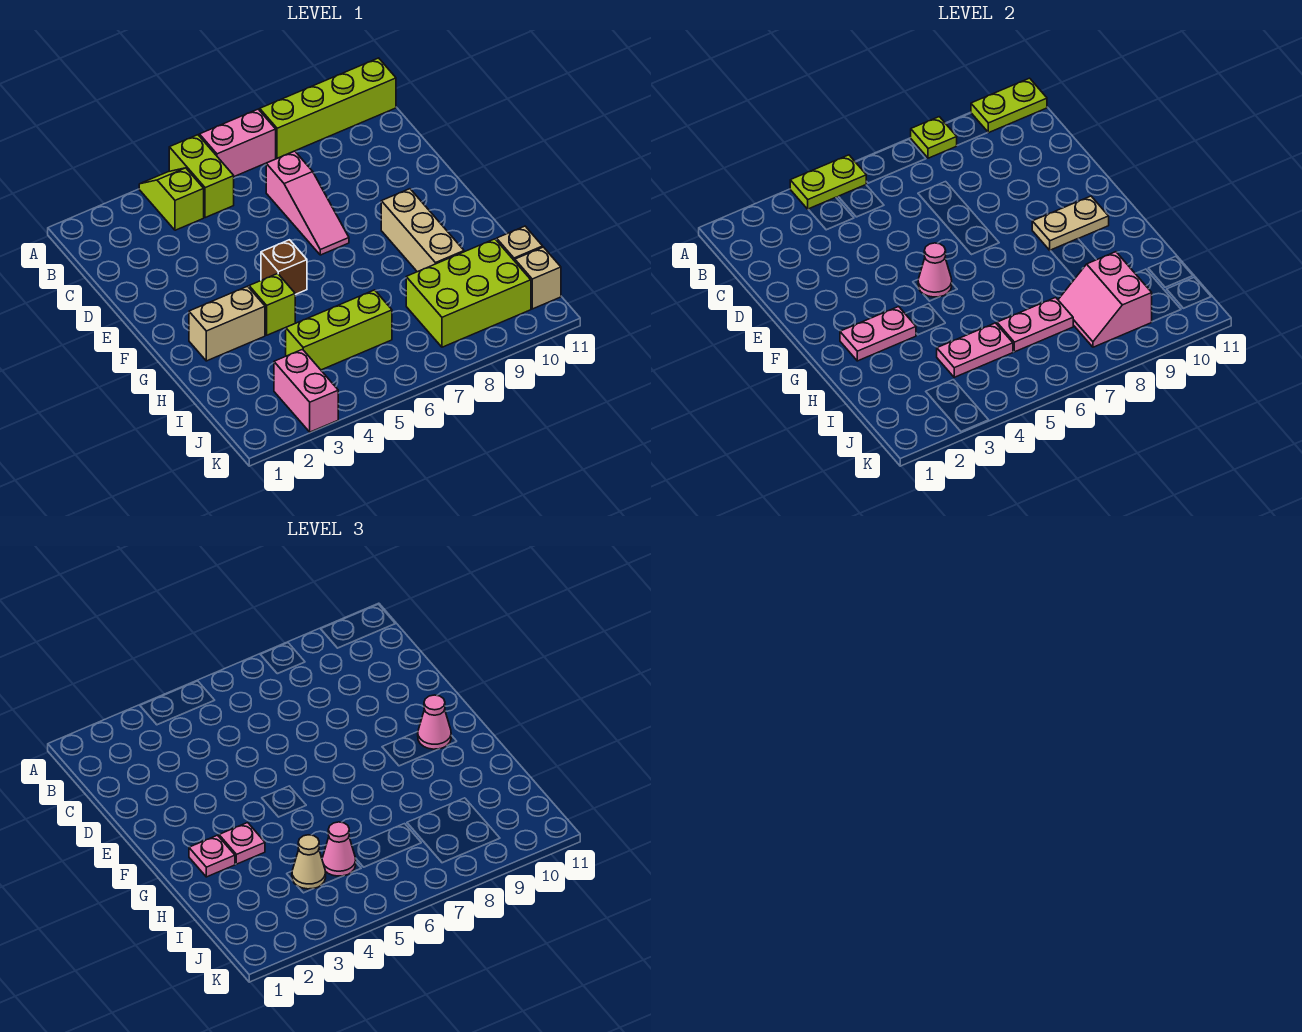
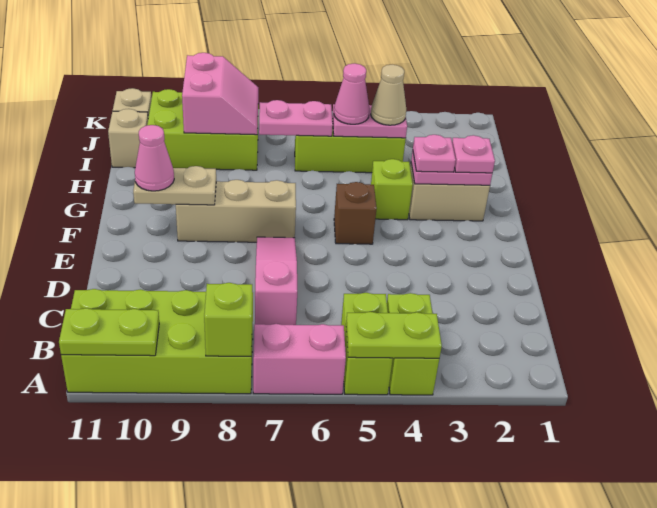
lime slope A4:B4 level 1 top B -> lime brick A4:B4 level 1
lime brick A8:A11 level 1 -> lime brick A8:B11 level 1
lime plate A8 level 2 -> lime brick A8 level 2
pink cone F5 level 2 -> none
tan brick F9:H9 level 1 -> tan brick F7:F9 level 1
pink brick J3:K3 level 1 -> none

